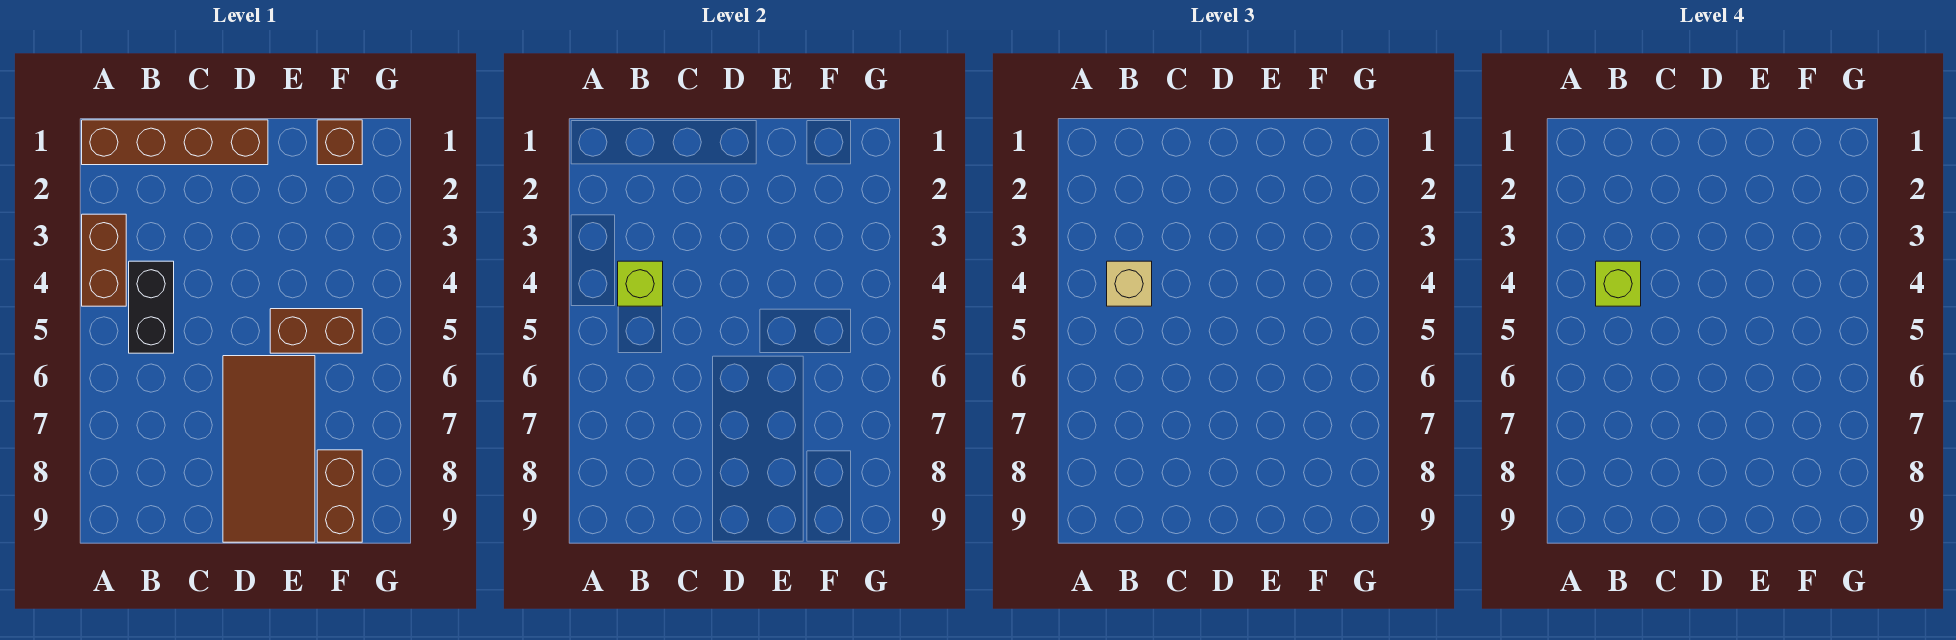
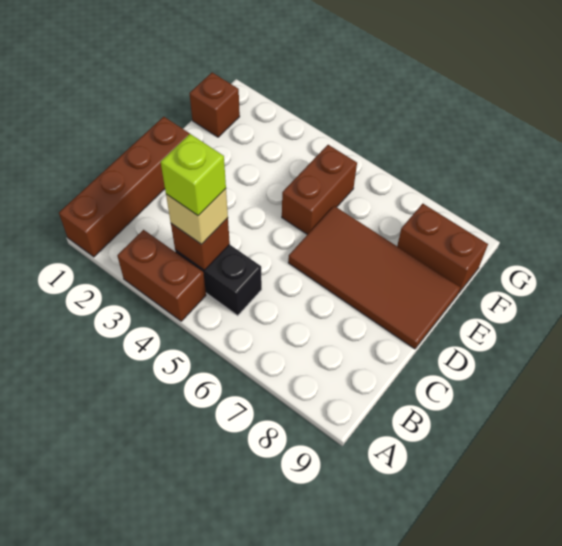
lime brick B4 level 2 -> brown brick B4 level 2

